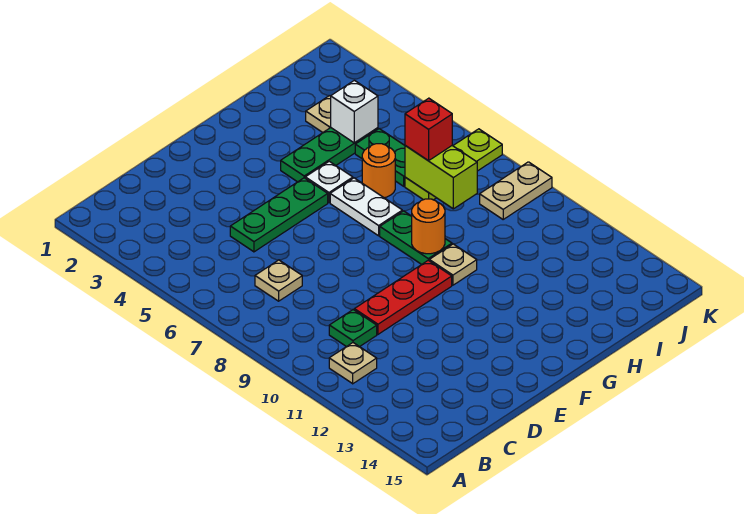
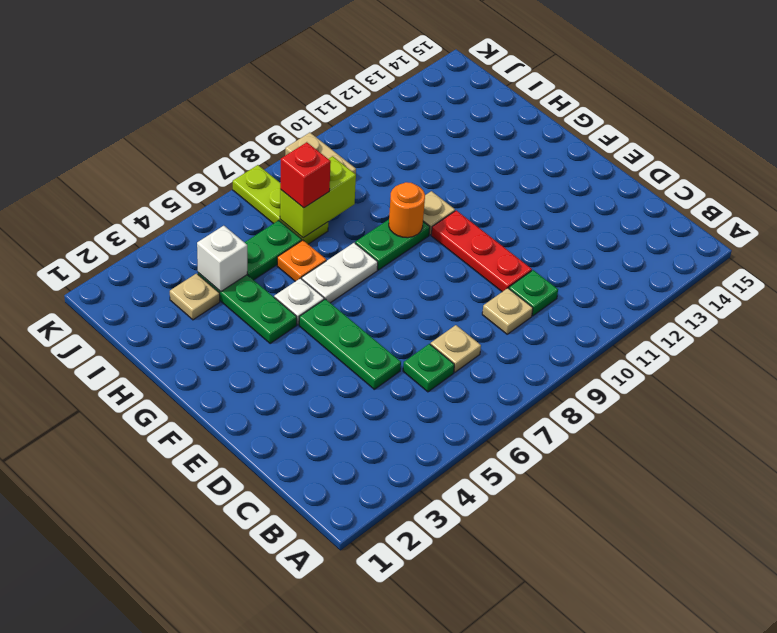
tan plate B11 level 1 -> tan plate C9 level 1
none -> green plate C6 level 1
orange round brick H6 level 1 -> orange plate H6 level 1

